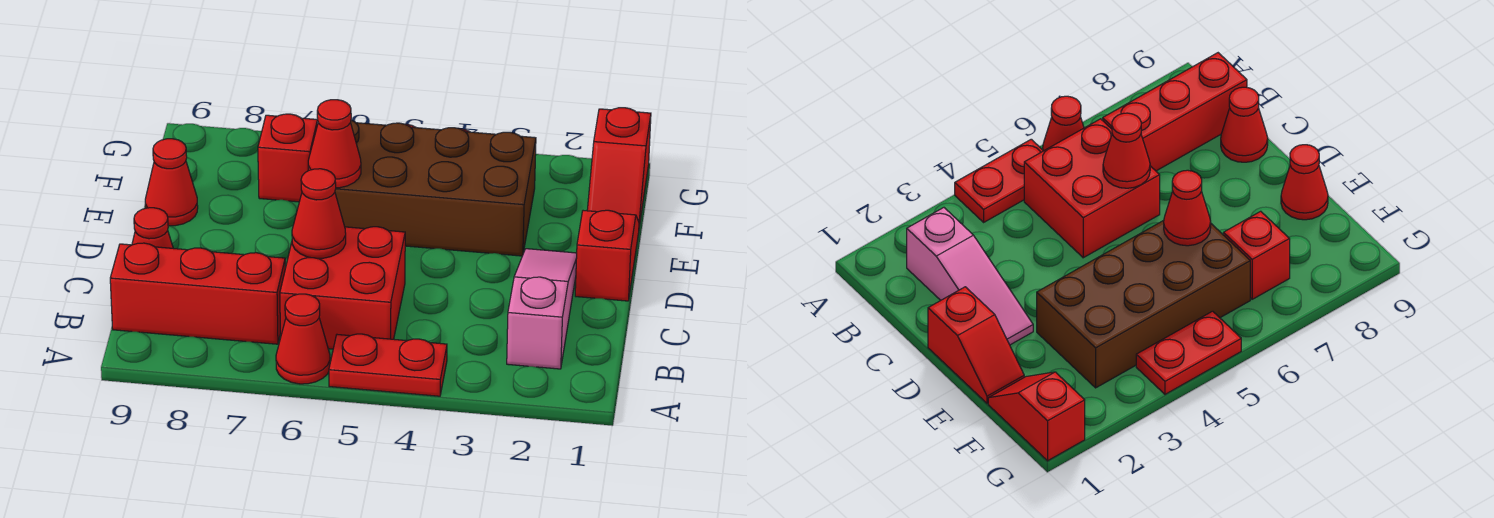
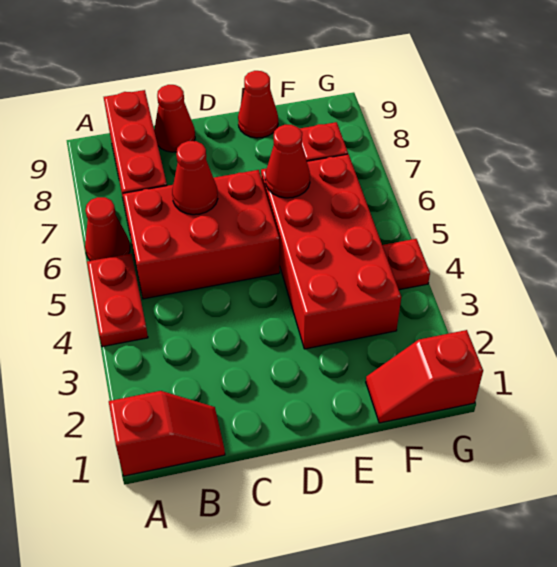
pink slope B2:D2 level 1 top B -> none
red brick B5:C6 level 1 -> red brick B5:D6 level 1
red slope D1:E1 level 1 top D -> red slope A1:B1 level 1 top A
brown brick E3:F6 level 1 -> red brick E3:F6 level 1
red plate G4:G5 level 1 -> red plate G4 level 1

